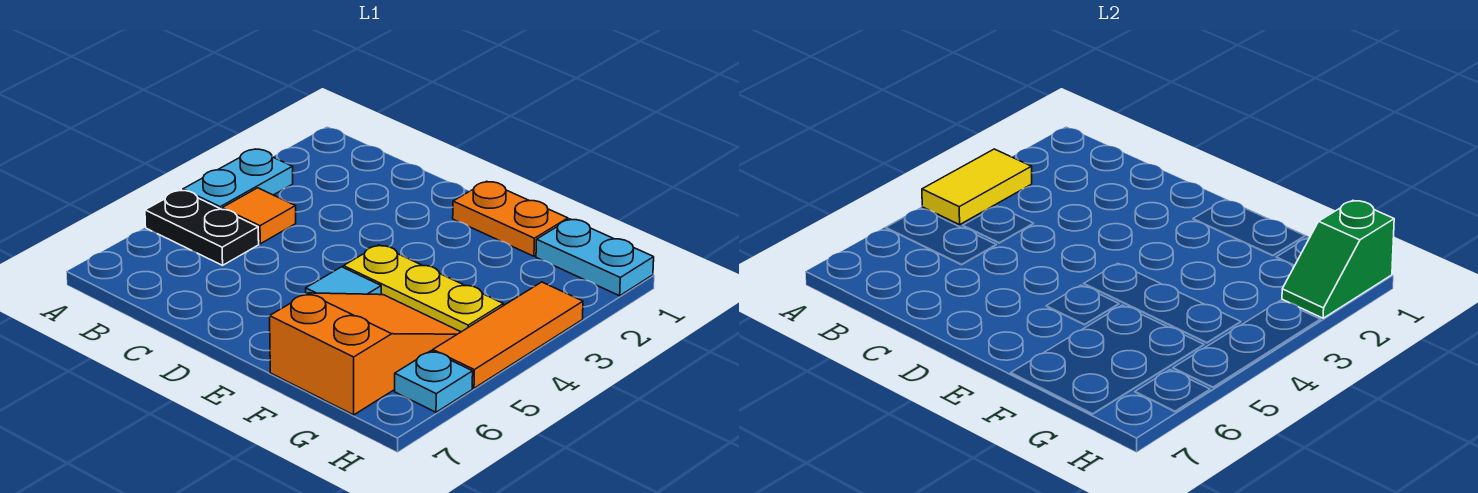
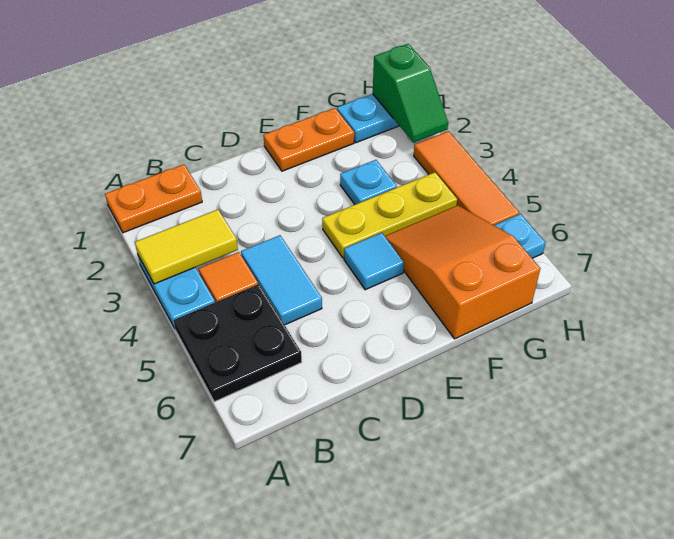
none -> orange plate A1:B1 level 1
yellow tile A3:A4 level 2 -> yellow tile A3:B3 level 2
black plate A5:B5 level 1 -> black plate A5:B6 level 1
none -> cyan tile C4:C5 level 1
none -> cyan plate F3 level 1

